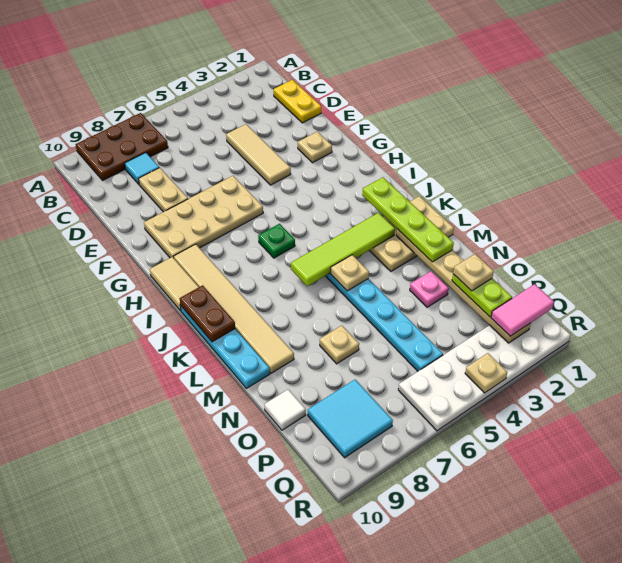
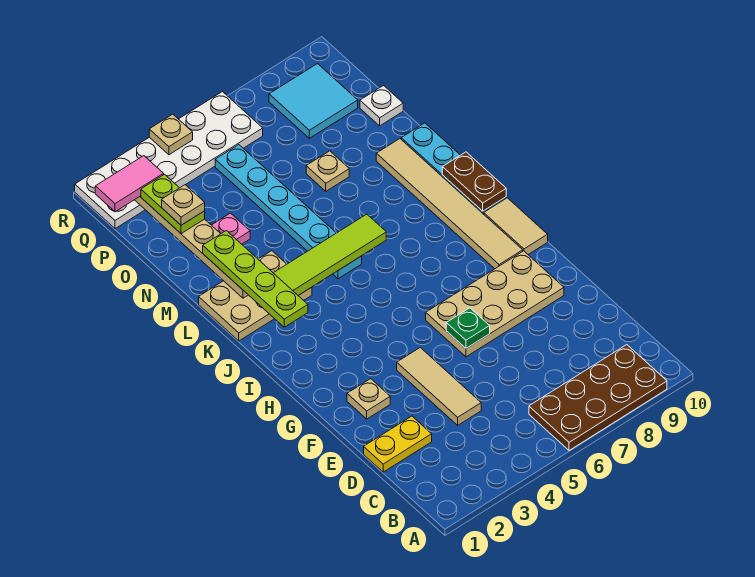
brown plate A7:B9 level 1 -> brown plate A6:B9 level 1
yellow plate C1:D1 level 1 -> yellow plate D1:D2 level 1
cyan tile C8 level 1 -> none
tan plate D8:E8 level 1 -> none
green plate I6 level 1 -> green plate F6 level 2
tan plate L5 level 2 -> none
white tile O10 level 1 -> white plate O10 level 1

